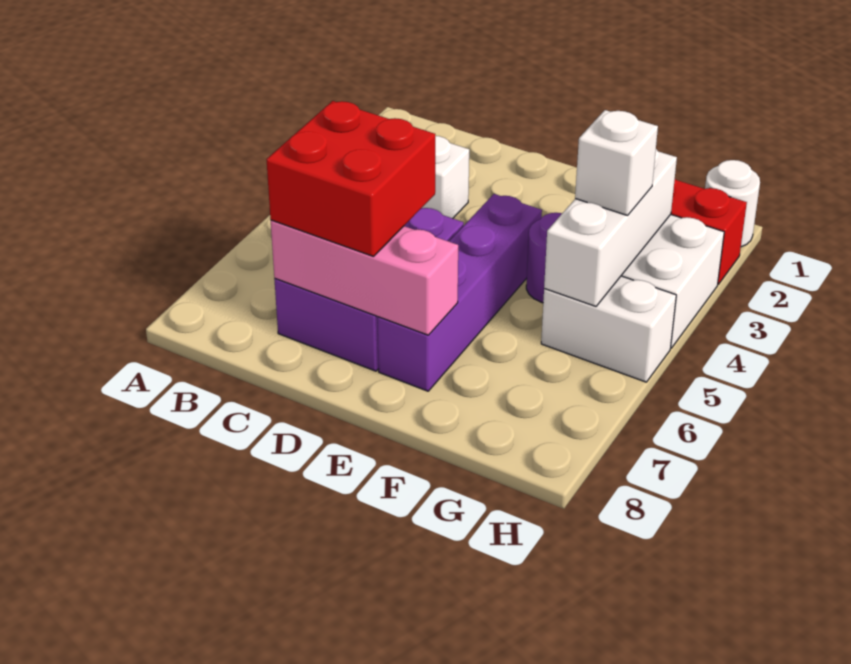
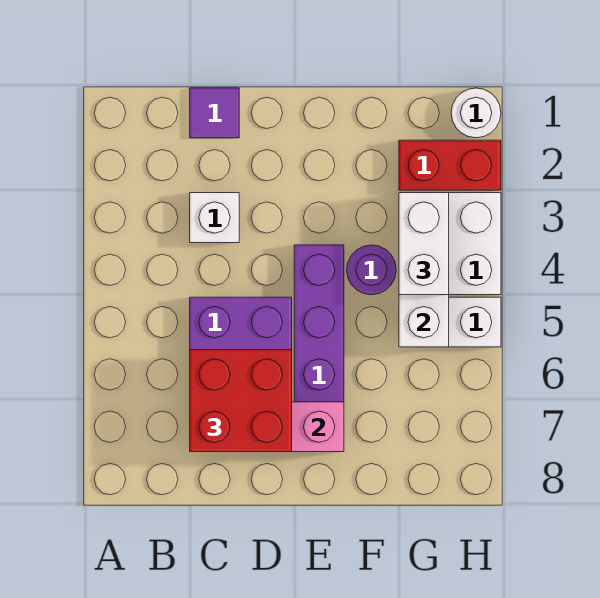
none -> purple tile C1 level 1
white brick G4 level 3 -> white brick G3:G4 level 3

